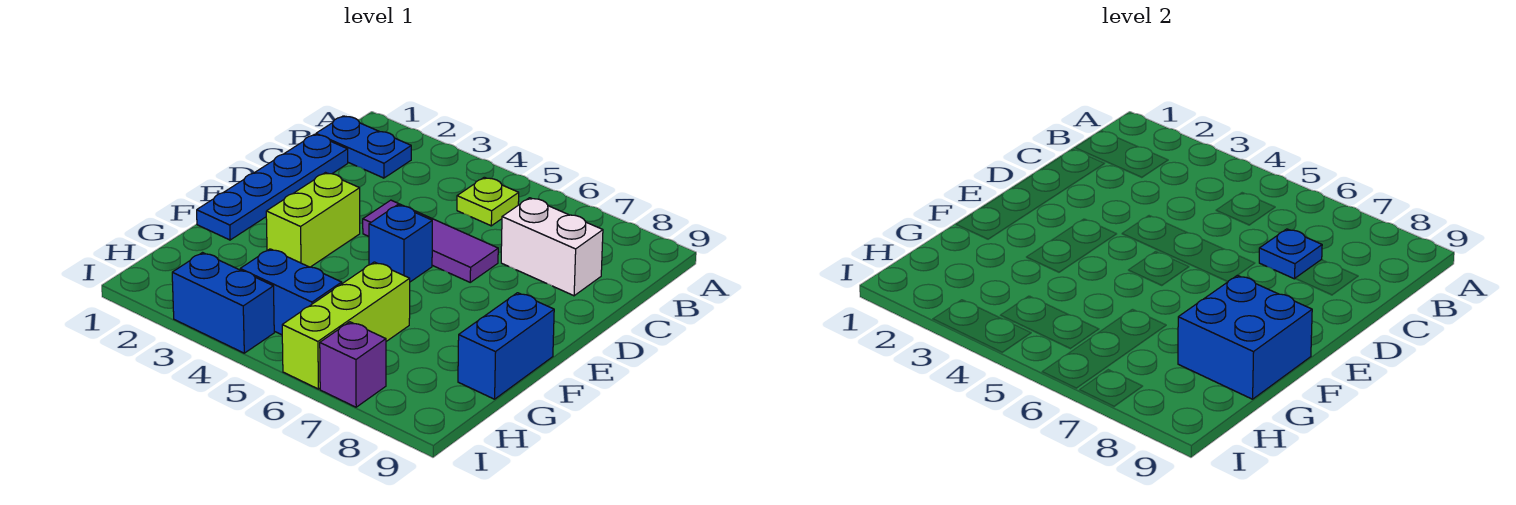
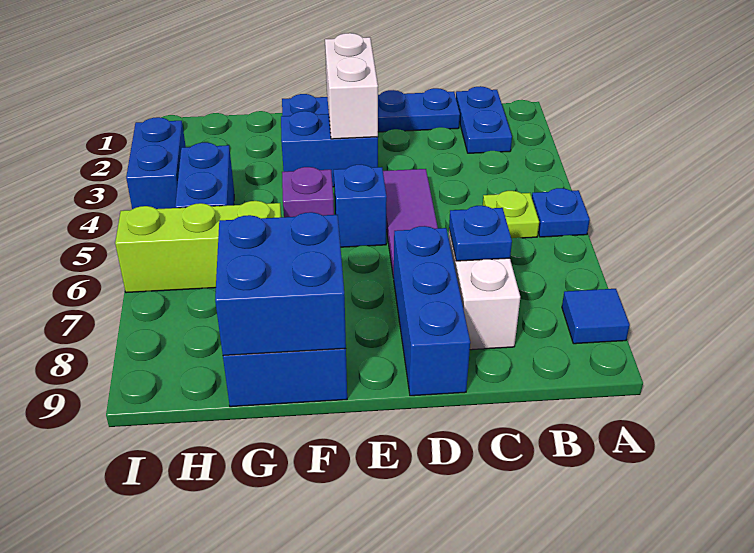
none -> blue plate A5 level 1
none -> blue tile A8 level 1
none -> blue brick D7:D9 level 1
none -> white brick E2:E3 level 2
lime brick E3:F3 level 1 -> blue brick E3:F3 level 1
purple brick I7 level 1 -> purple brick F5 level 1

